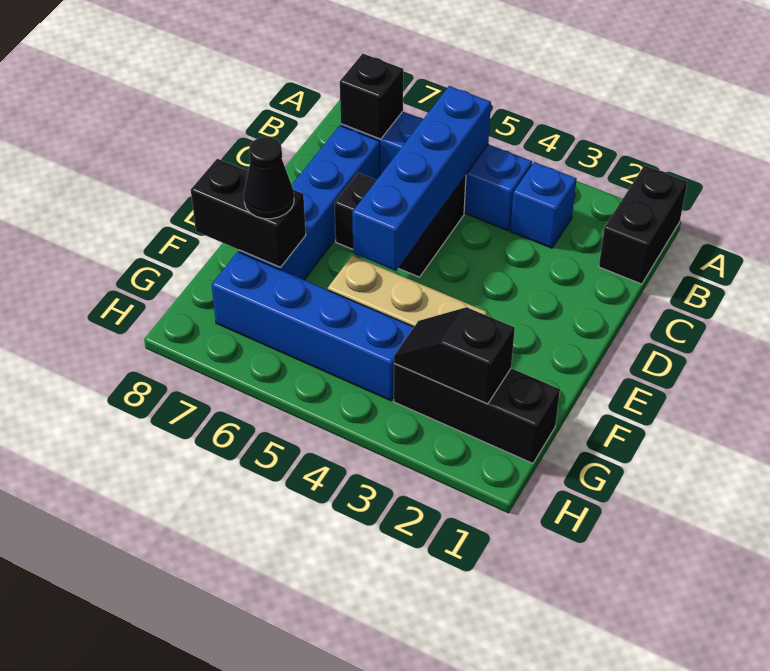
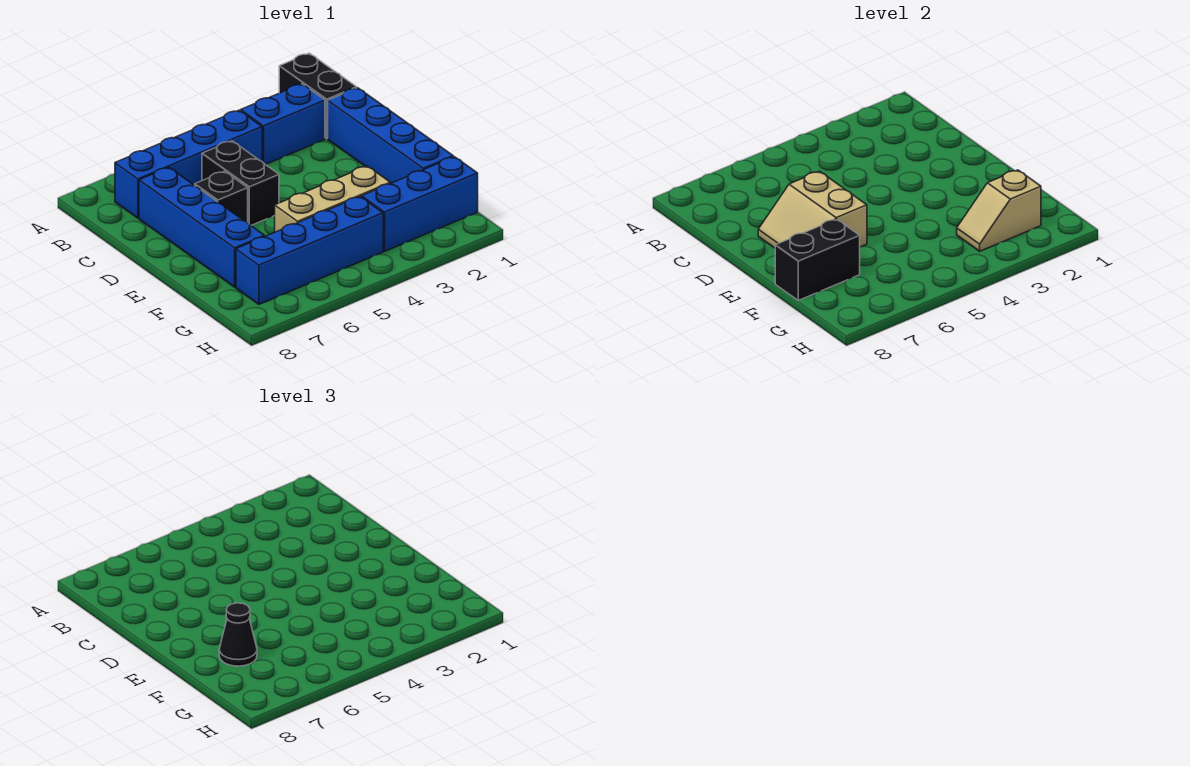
blue brick B3 level 1 -> blue brick B2:B3 level 1
blue brick B5:E5 level 2 -> blue brick C1:F1 level 1
black brick B7 level 2 -> none
none -> tan slope D6:E7 level 2 top 6
black brick G1:G3 level 1 -> blue brick G1:G3 level 1
black slope G2:G3 level 2 top 2 -> tan slope G2:G3 level 2 top 2

